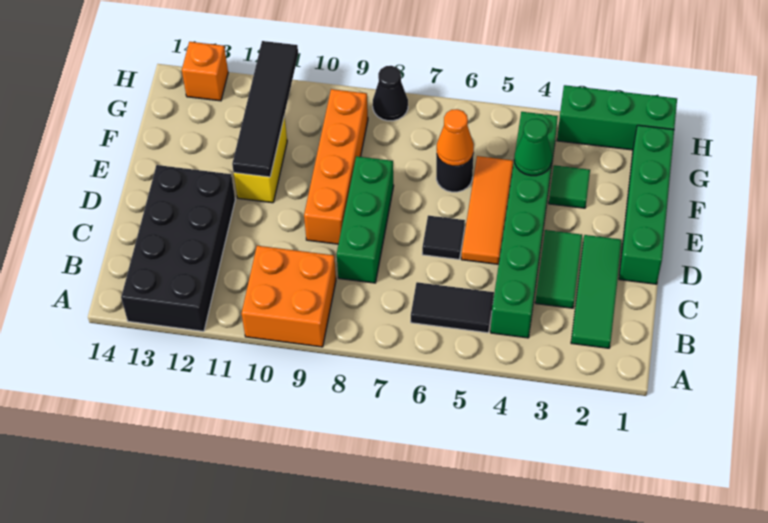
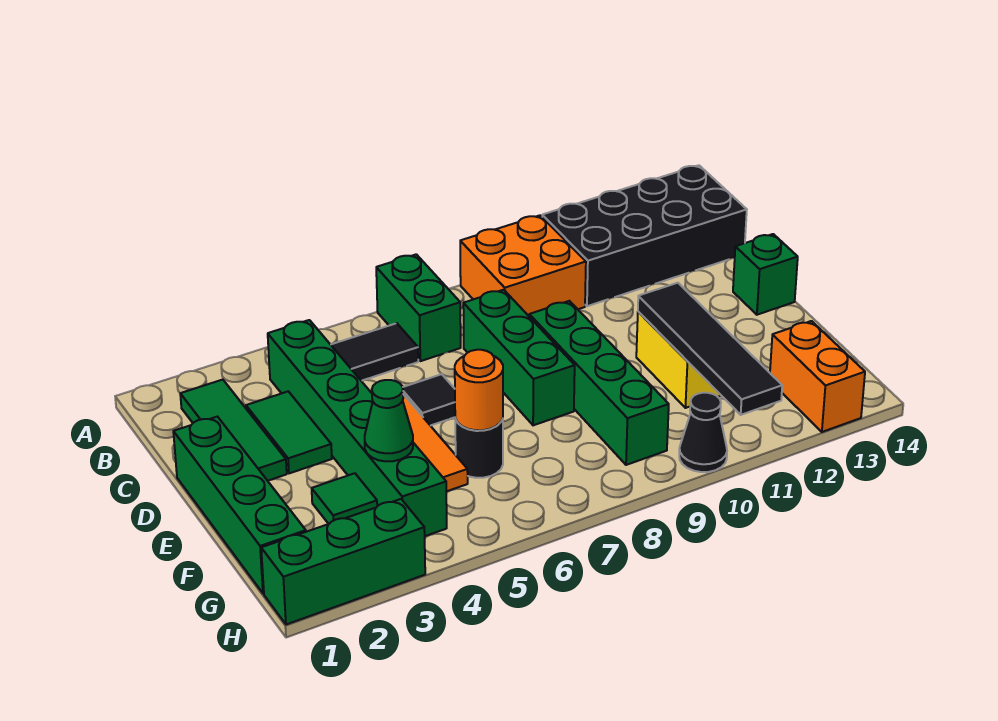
none -> green brick A7:B7 level 1
black brick A12:D13 level 1 -> black brick A11:B14 level 1
orange brick D9:G9 level 1 -> green brick D9:G9 level 1
none -> green brick D14 level 1
orange cone F6 level 2 -> orange round brick F6 level 2
black cone H8 level 1 -> black cone H10 level 1
orange brick H13 level 1 -> orange brick G13:H13 level 1

